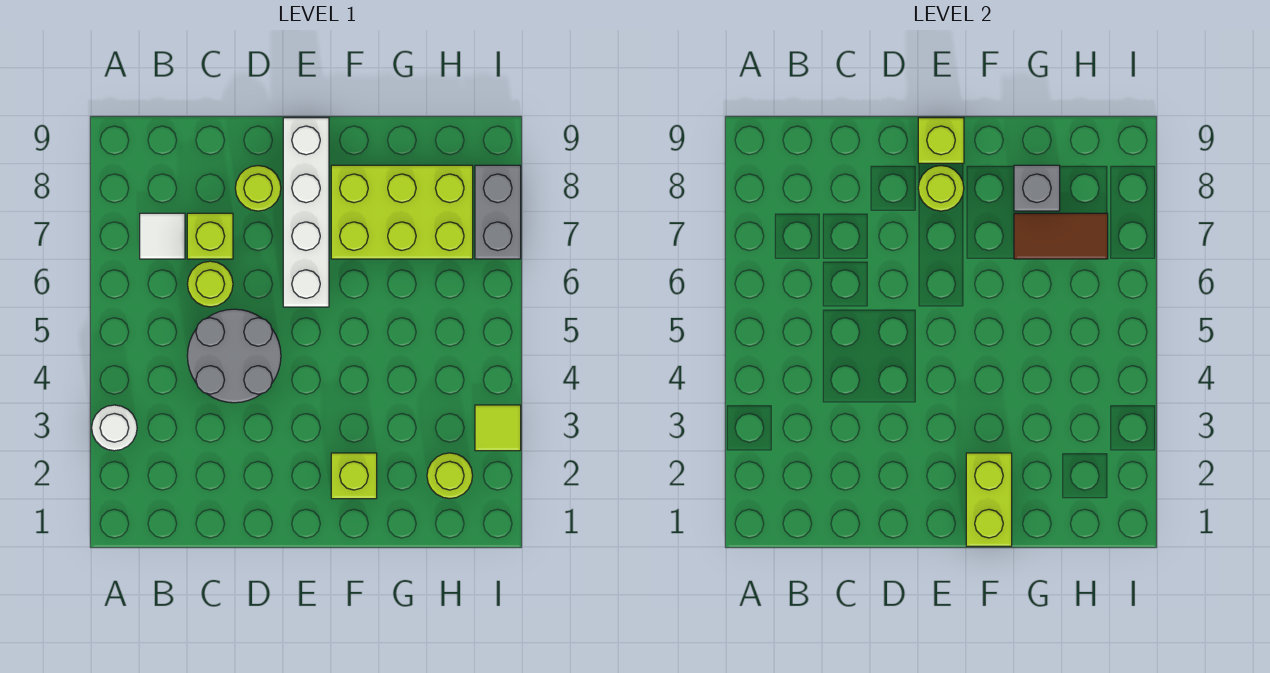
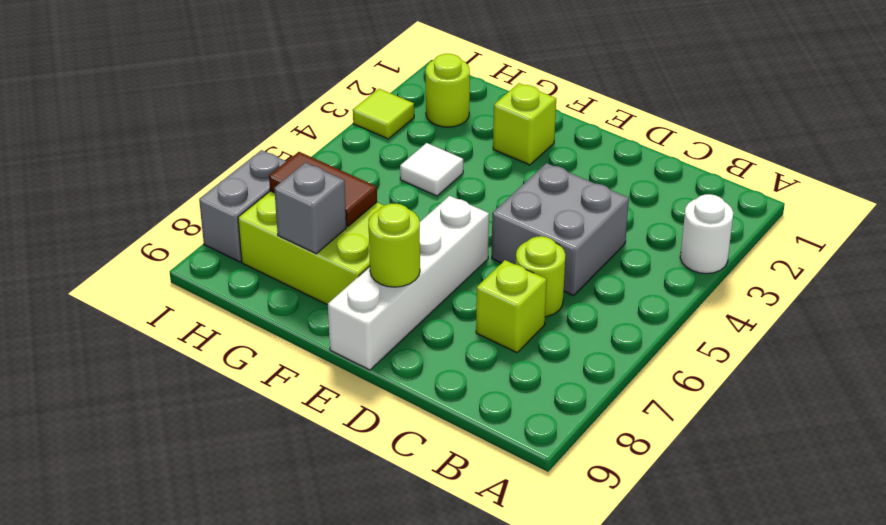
white tile B7 level 1 -> white tile G4 level 1
grey round brick C4:D5 level 1 -> grey brick C4:D5 level 1
lime round brick D8 level 1 -> none
lime brick E9 level 2 -> none
lime brick F1:F2 level 2 -> none

